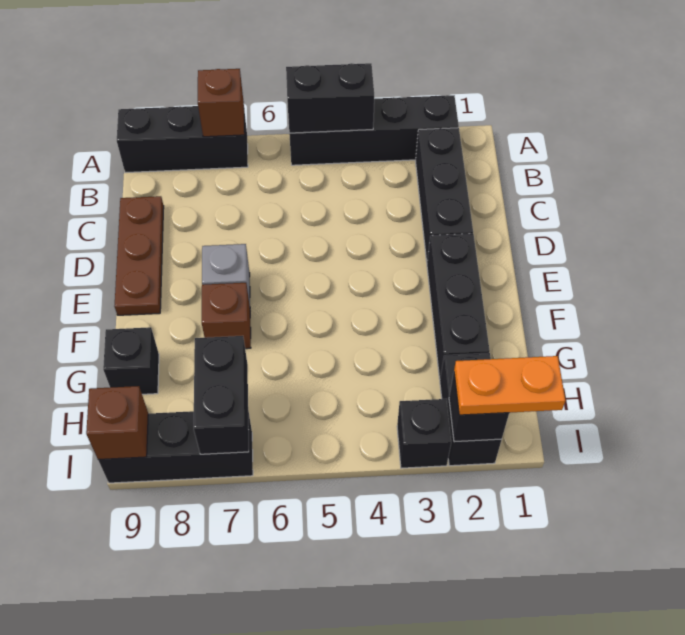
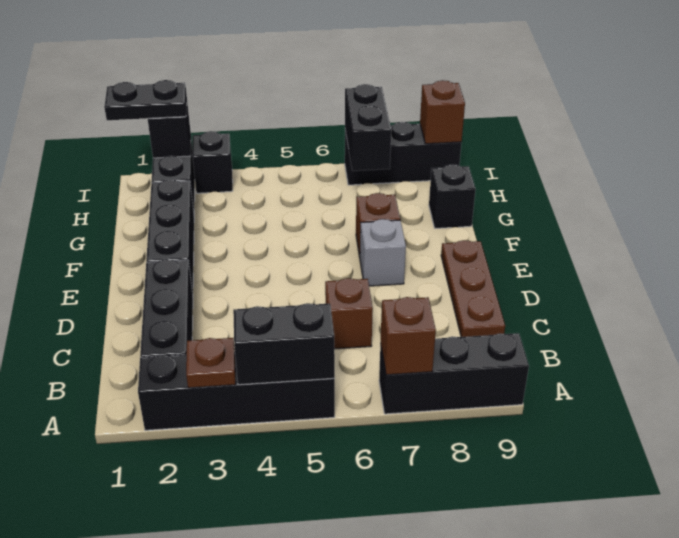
none -> brown plate A3 level 2
none -> brown brick C6 level 1
orange plate I1:I2 level 3 -> black plate I1:I2 level 3

